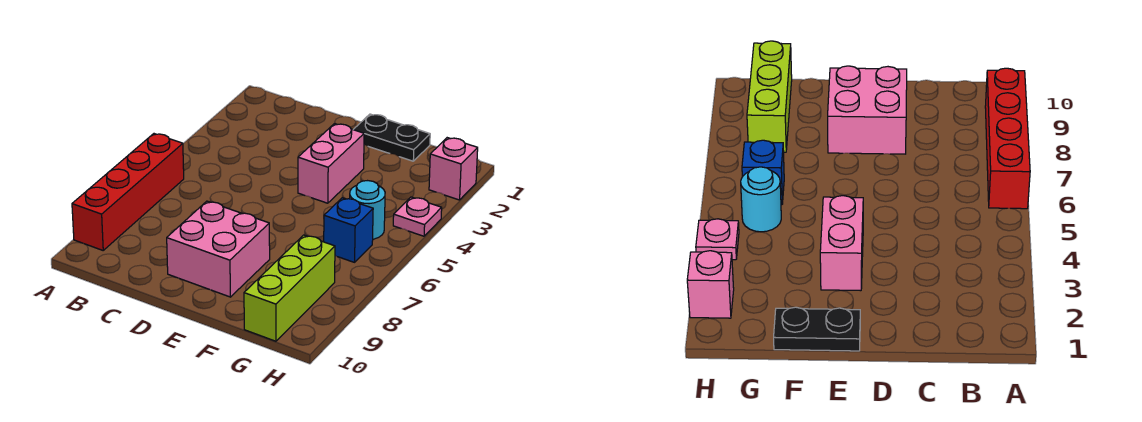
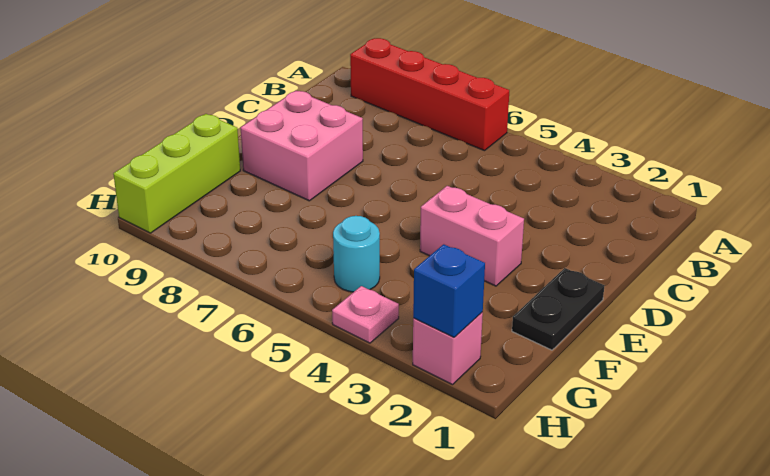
blue brick G6 level 1 -> blue brick H2 level 2
lime brick G8:G10 level 1 -> lime brick F10:H10 level 1

